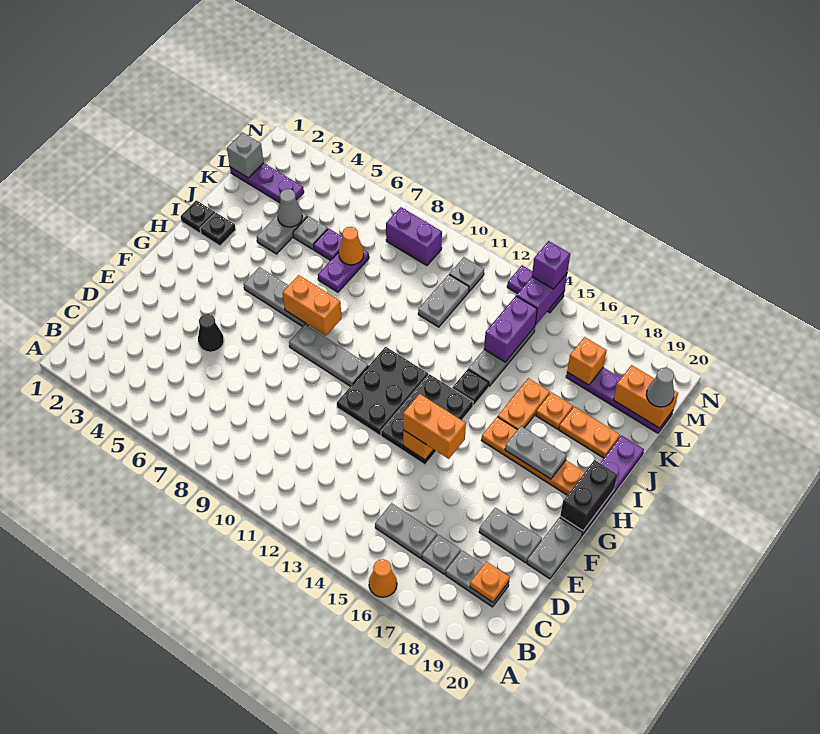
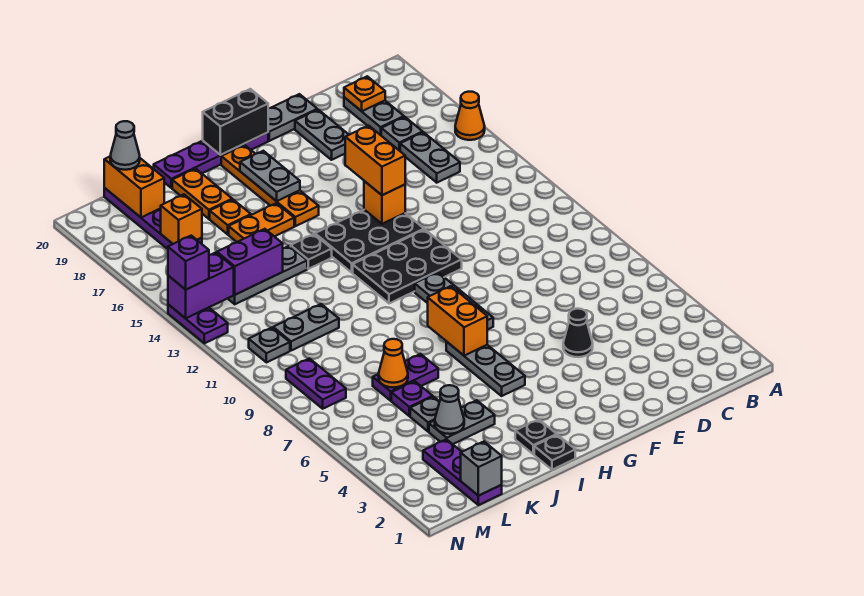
purple brick M8:M9 level 1 -> purple plate M8:M9 level 1

